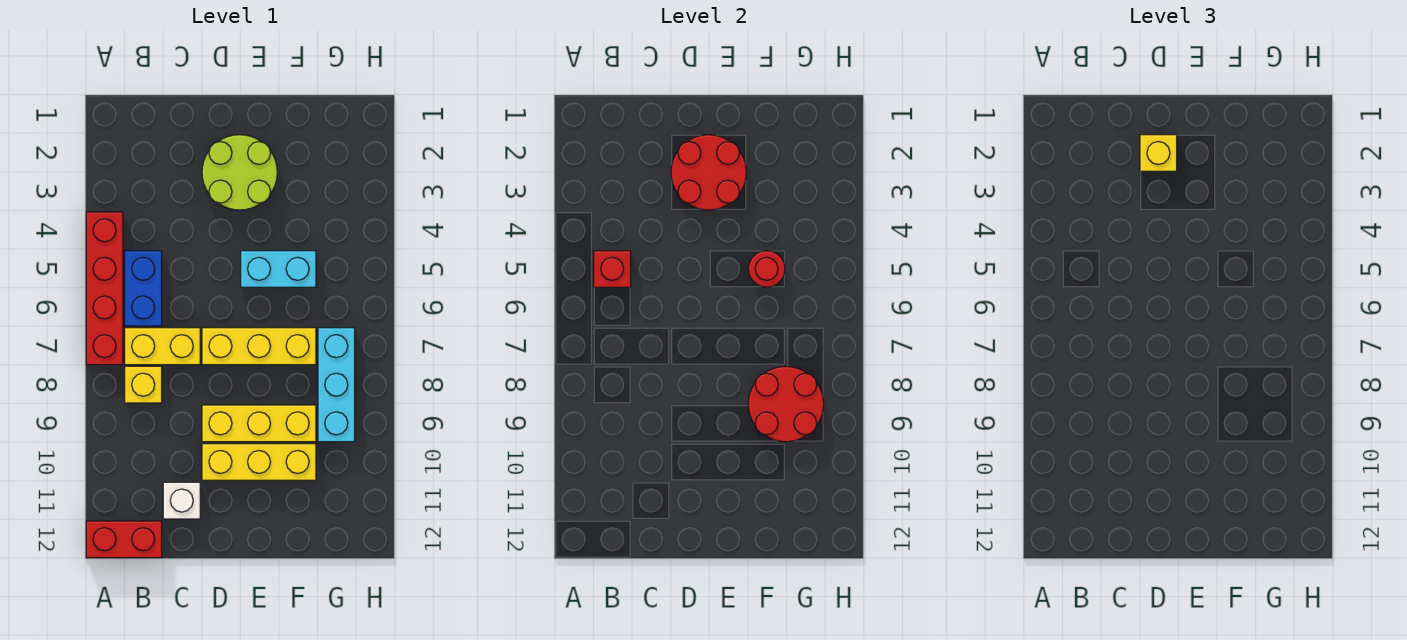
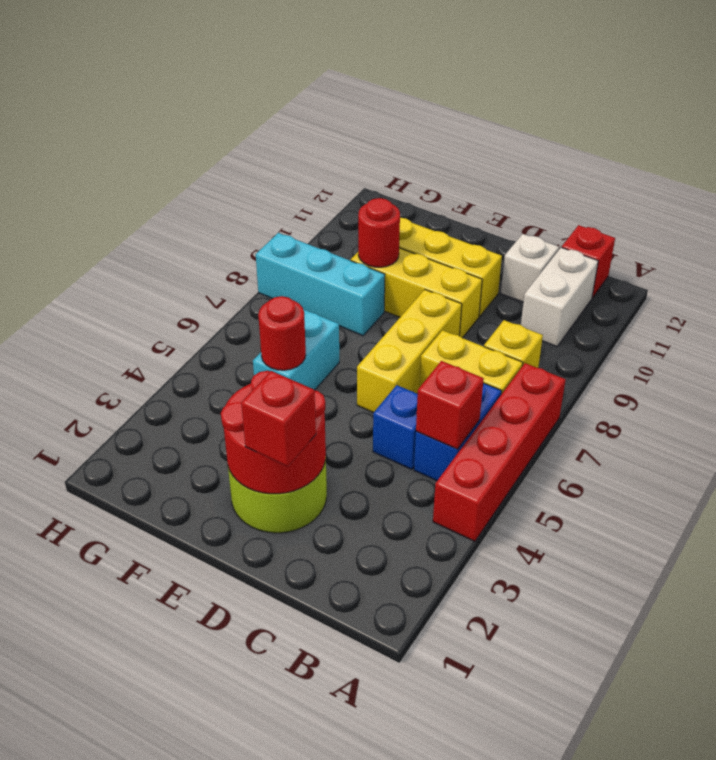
red brick A12:B12 level 1 -> red brick B12 level 1
none -> white brick B10:B11 level 1
none -> blue brick C5 level 1
yellow brick D2 level 3 -> red brick D2 level 3
yellow brick D7:F7 level 1 -> yellow brick D6:D8 level 1
cyan brick E5:F5 level 1 -> cyan brick F5:F6 level 1
red round brick F8:G9 level 2 -> red round brick F9 level 2
cyan brick G7:G9 level 1 -> cyan brick F8:H8 level 1

